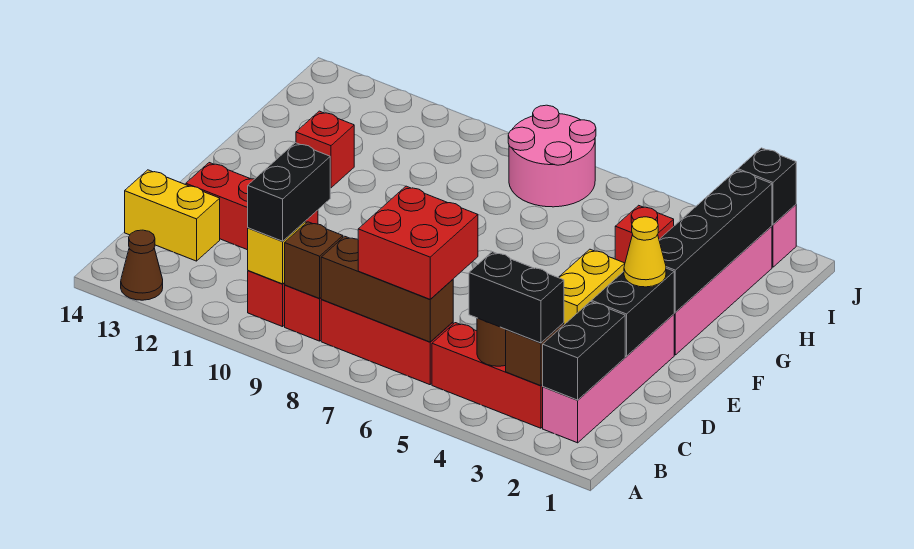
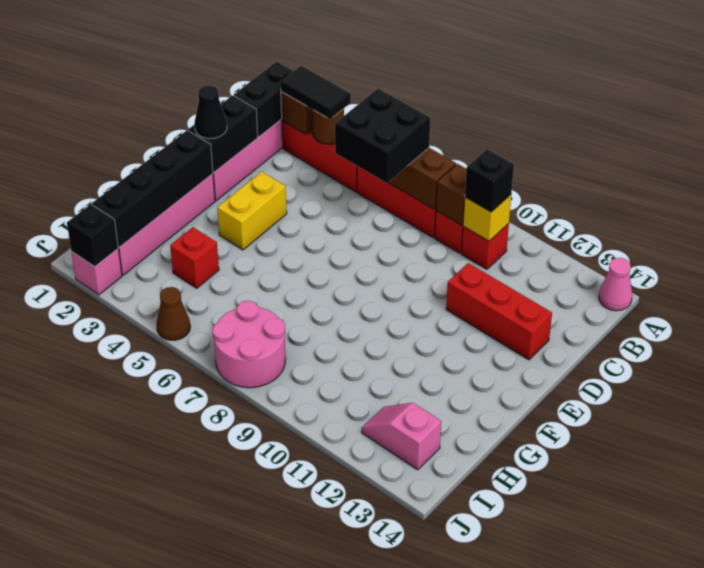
brown cone A13 level 1 -> brown cone J5 level 1
none -> pink cone A14 level 1
black brick B3:B4 level 3 -> black tile B3:B4 level 3
red brick B6:C7 level 3 -> black brick B6:C7 level 3
black brick B10:C10 level 3 -> black brick B10 level 3
yellow brick C13:C14 level 1 -> none
yellow cone E2 level 3 -> black cone E2 level 3
red brick G12 level 1 -> none
none -> pink slope I12:I13 level 1 top 13

